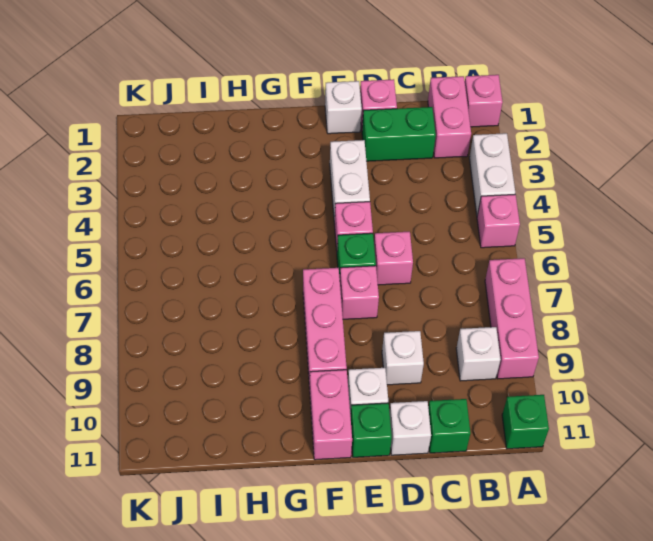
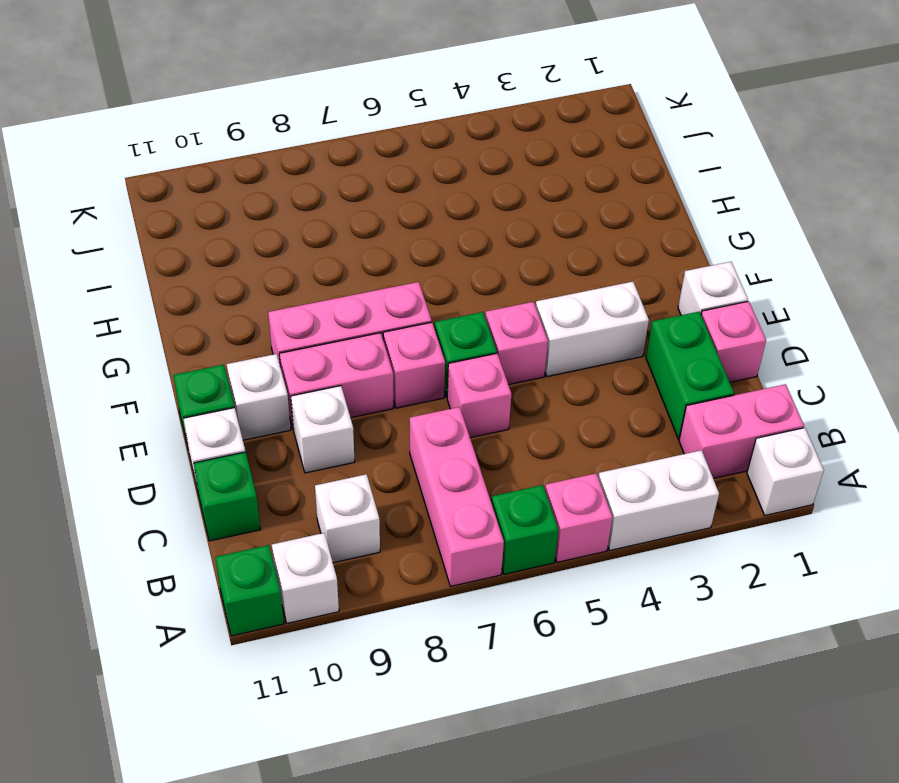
pink brick A1 level 1 -> white brick A1 level 1
none -> green brick A6 level 1
pink brick A7:A9 level 1 -> pink brick A7:C7 level 1
none -> white brick A10 level 1
pink brick F10:F11 level 1 -> pink brick E8:E9 level 1

